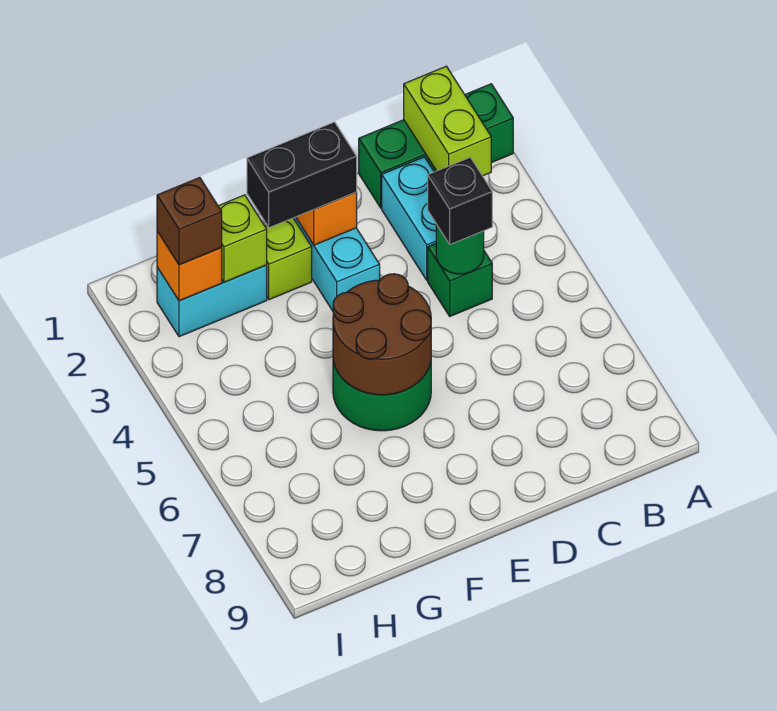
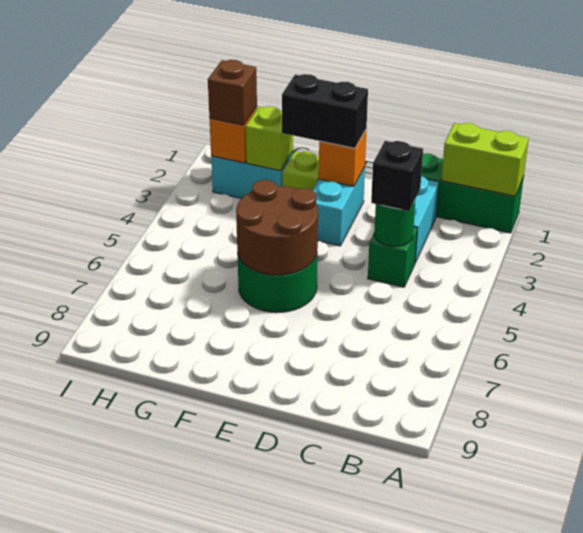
lime brick B1:B2 level 2 -> lime brick A1:B1 level 2

